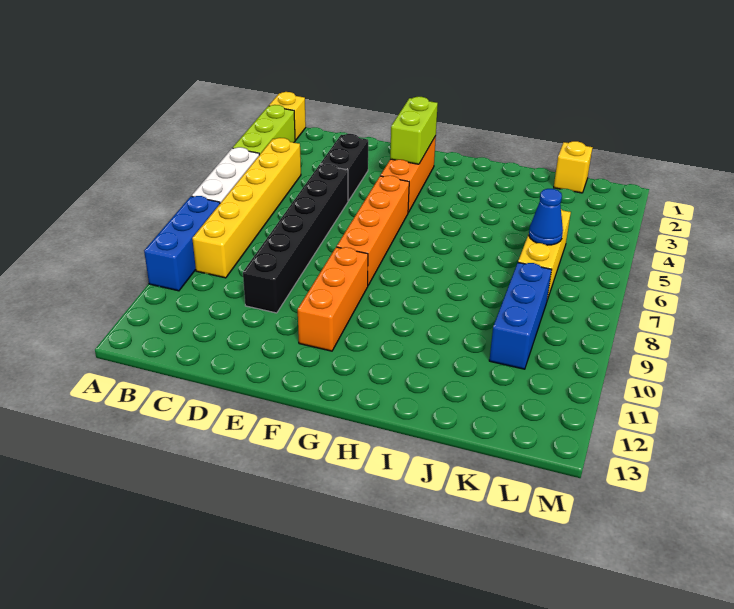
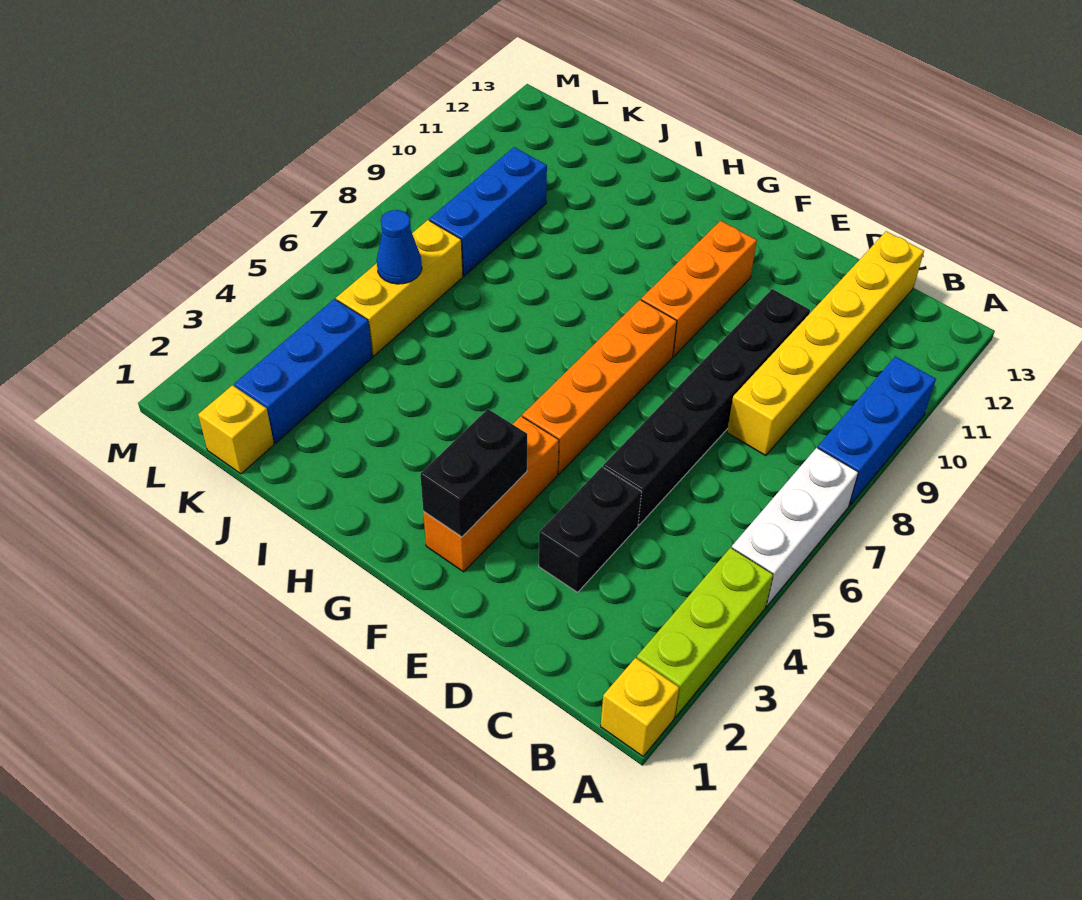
yellow brick B4:B9 level 1 -> yellow brick C8:C13 level 1
lime brick F2:F3 level 2 -> black brick F2:F3 level 2
none -> blue brick K2:K4 level 1

